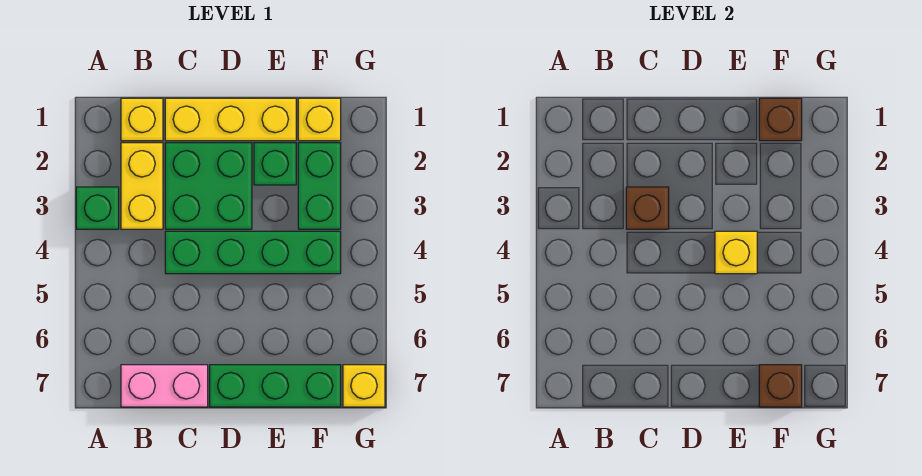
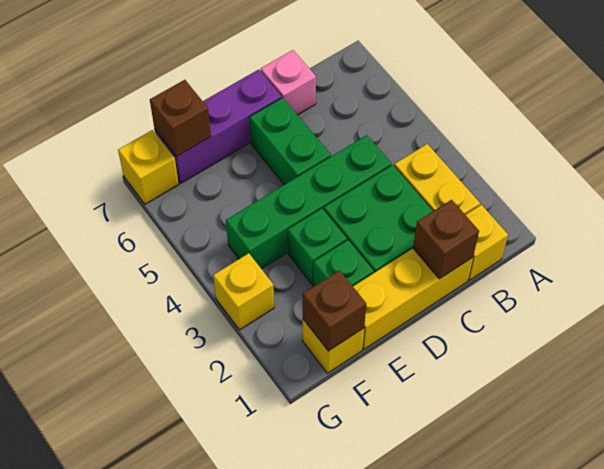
green brick A3 level 1 -> green brick E3 level 1
pink brick B7:C7 level 1 -> pink brick C7 level 1
brown brick C3 level 2 -> brown brick C1 level 2
green brick D7:F7 level 1 -> purple brick D7:F7 level 1
yellow brick E4 level 2 -> yellow brick G3 level 1
green brick F2:F3 level 1 -> green brick D5:D6 level 1

